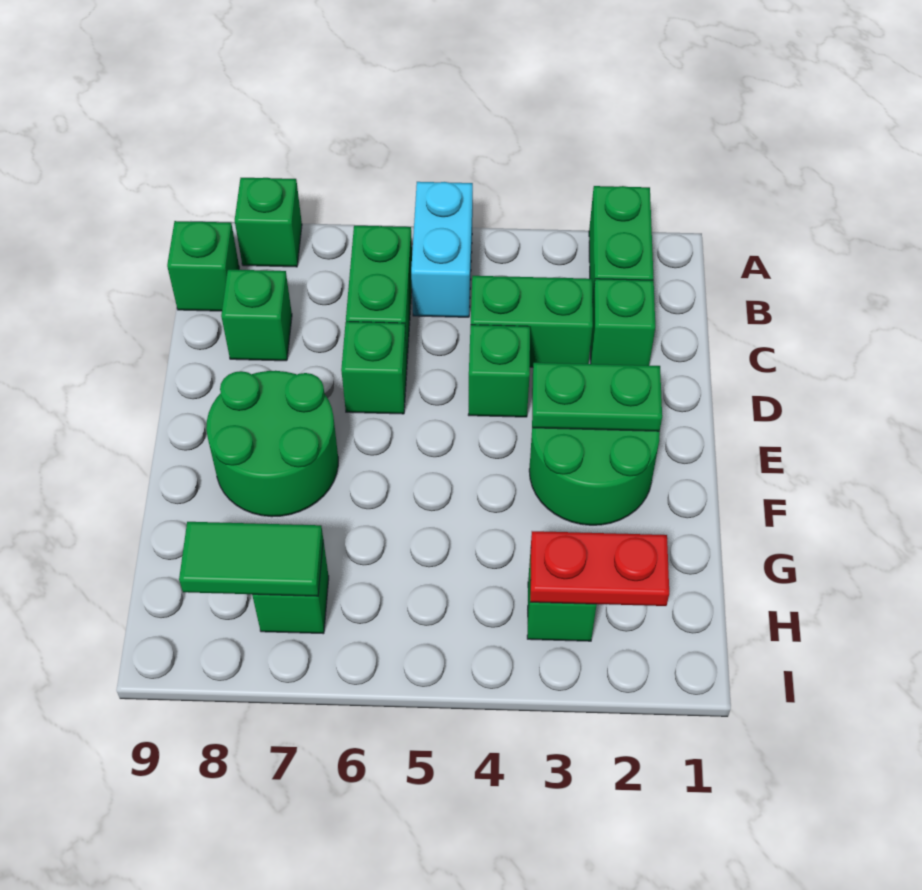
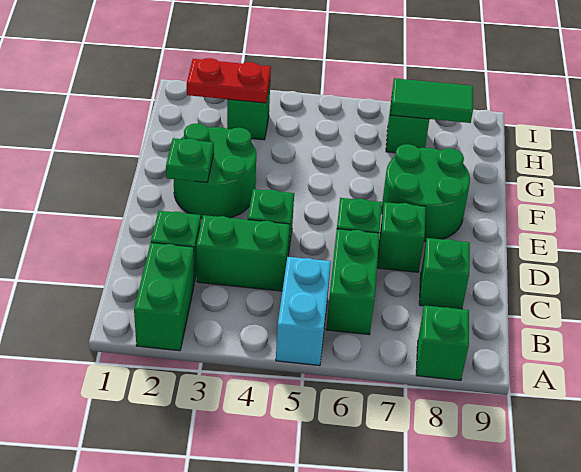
green brick B9 level 1 -> green brick D7 level 1
green plate E2:E3 level 2 -> green plate E2 level 2

